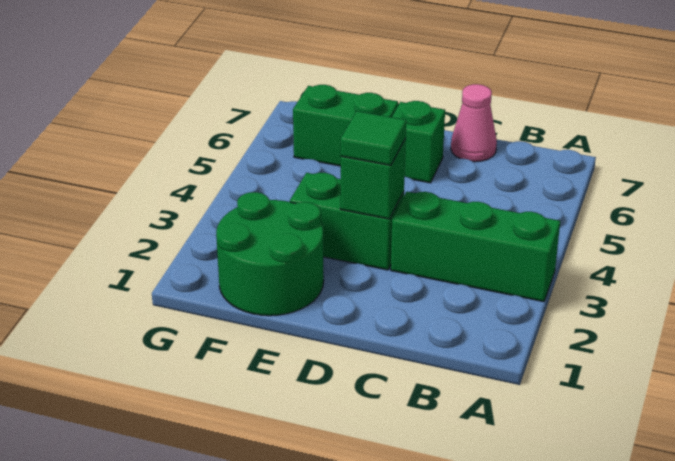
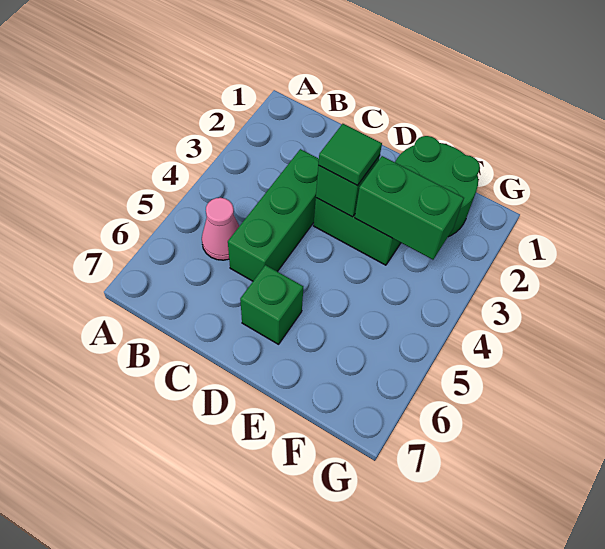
green brick A3:C3 level 1 -> green brick C3:C5 level 1
pink cone C7 level 1 -> pink cone B5 level 1
green brick E6:F6 level 1 -> green brick E3:F3 level 2

